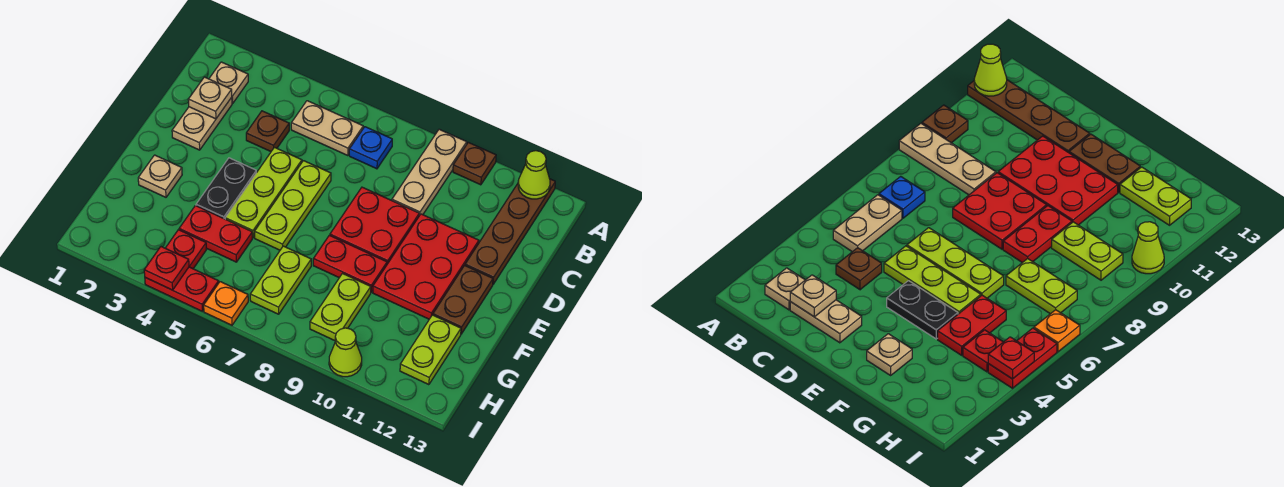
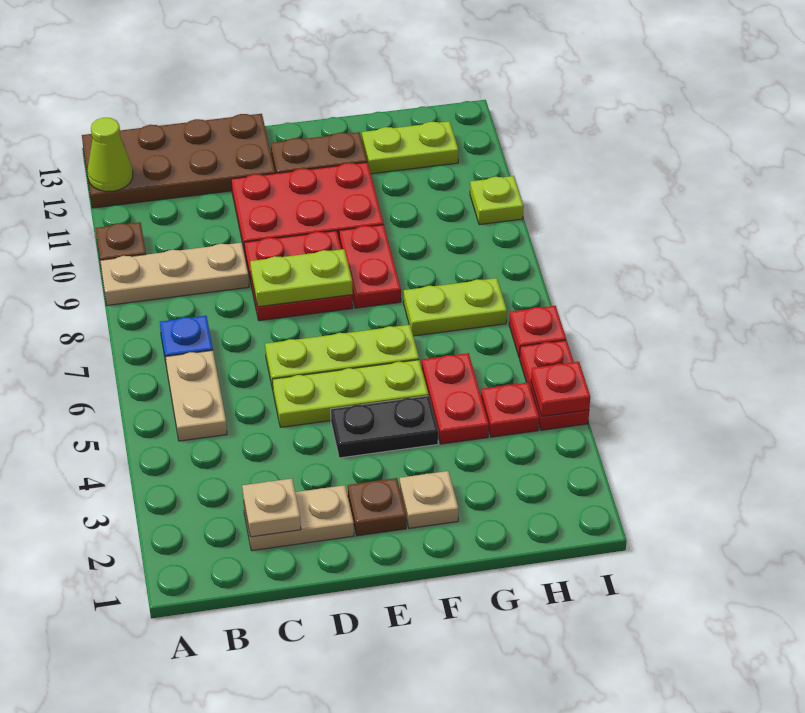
brown plate A12:D12 level 1 -> brown plate A12:D13 level 1
tan plate B2 level 1 -> none
brown plate C4 level 1 -> brown plate E2 level 1
lime plate G9:H9 level 1 -> lime plate D8:E8 level 2
orange plate I6 level 1 -> red plate I6 level 1
lime cone I10 level 1 -> lime plate I10 level 1

